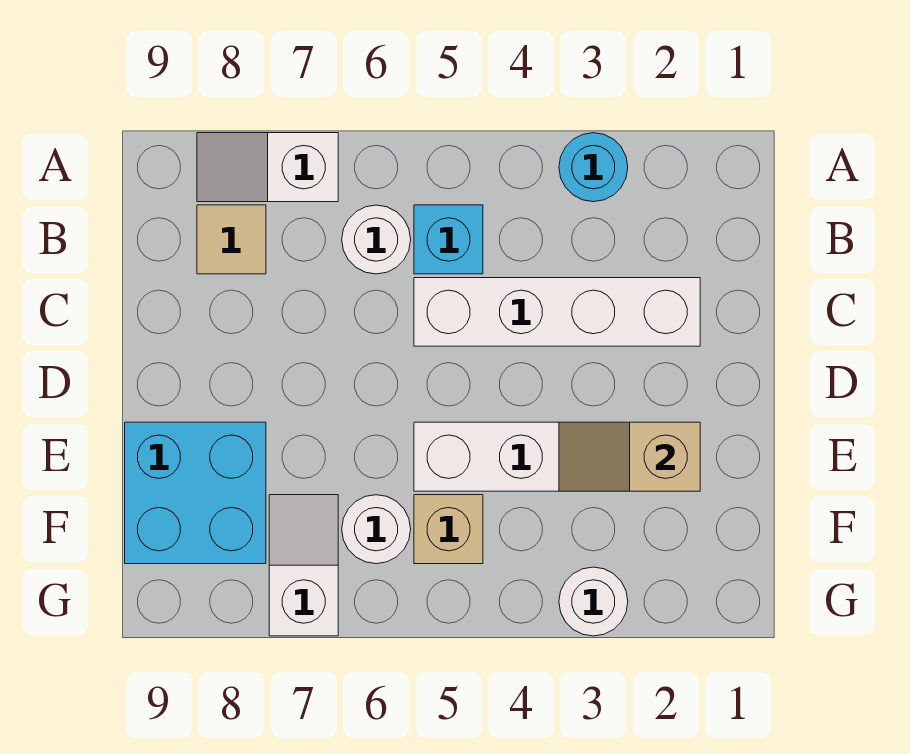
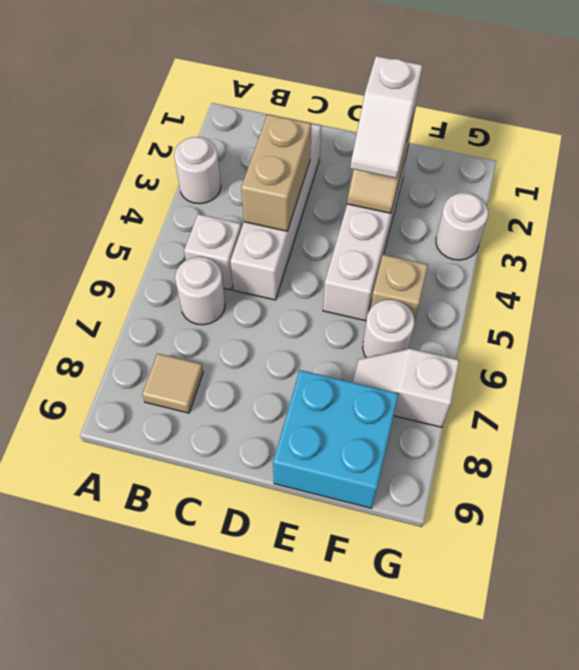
cyan round brick A3 level 1 -> white round brick A3 level 1
white slope A7:A8 level 1 top 7 -> white slope E2:E3 level 3 top 2
cyan brick B5 level 1 -> white brick B5 level 1
none -> tan brick C3:C4 level 2

